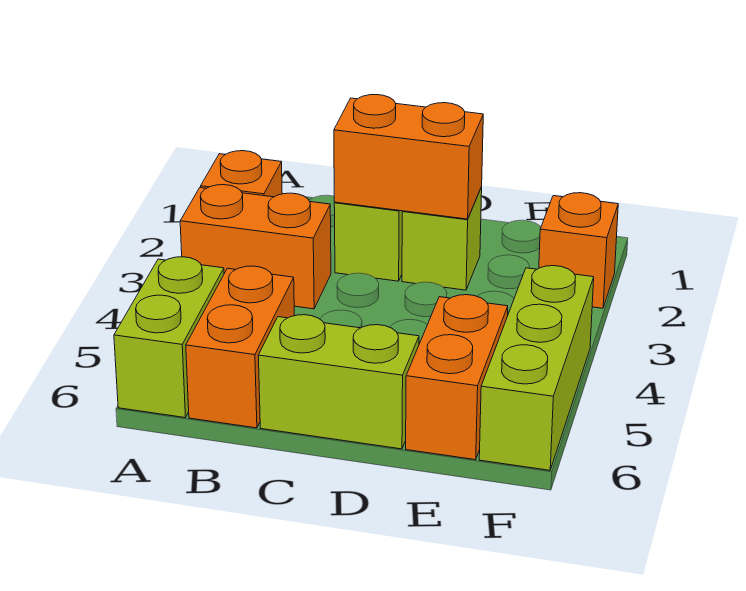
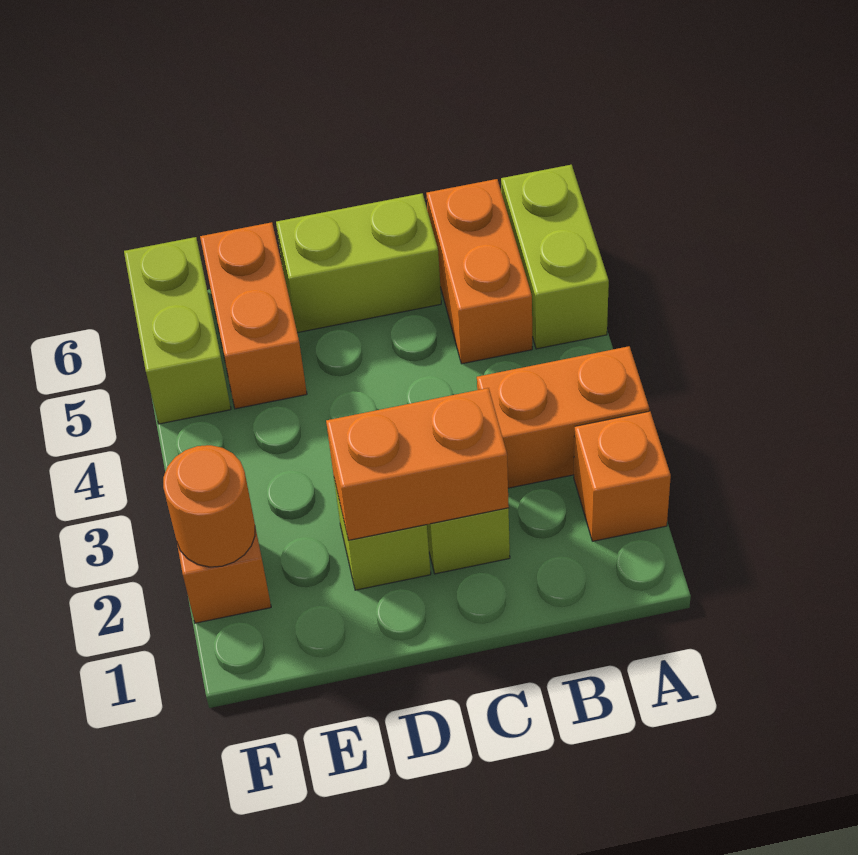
none -> orange round brick F2 level 2
lime brick F4:F6 level 1 -> lime brick F5:F6 level 1

